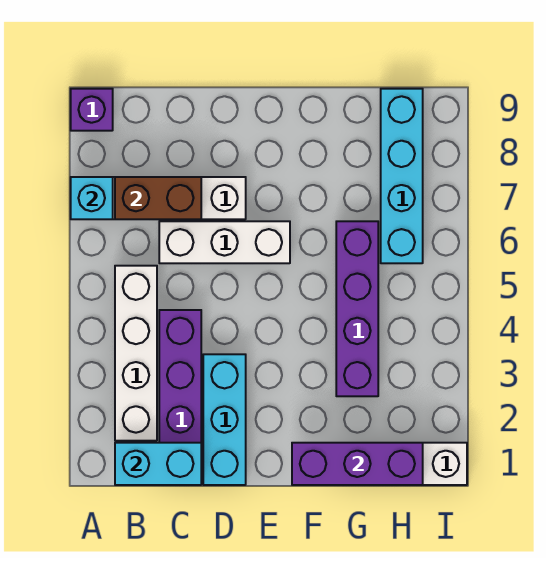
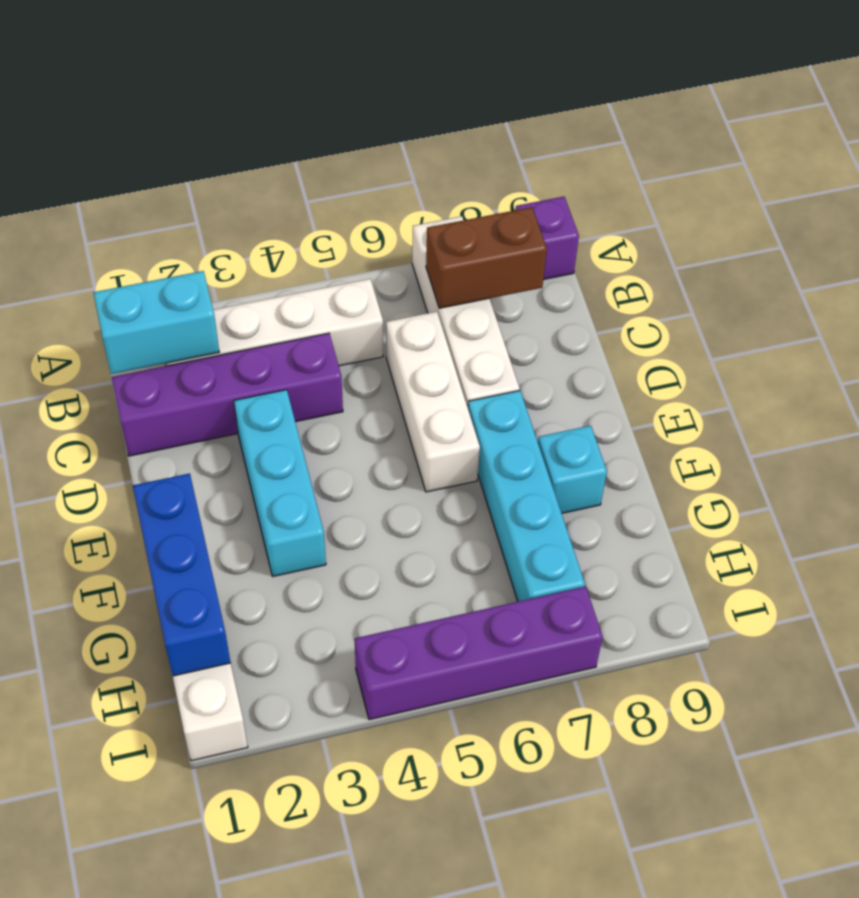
cyan brick A7 level 2 -> cyan brick F8 level 1
cyan brick B1:C1 level 2 -> cyan brick B1:B2 level 2
brown brick B7:C7 level 2 -> brown brick B7:B8 level 2
cyan brick D1:D3 level 1 -> cyan brick D3:F3 level 1
purple brick F1:H1 level 2 -> blue brick F1:H1 level 2
purple brick G3:G6 level 1 -> purple brick I4:I7 level 1
cyan brick H6:H9 level 1 -> cyan brick E7:H7 level 1

